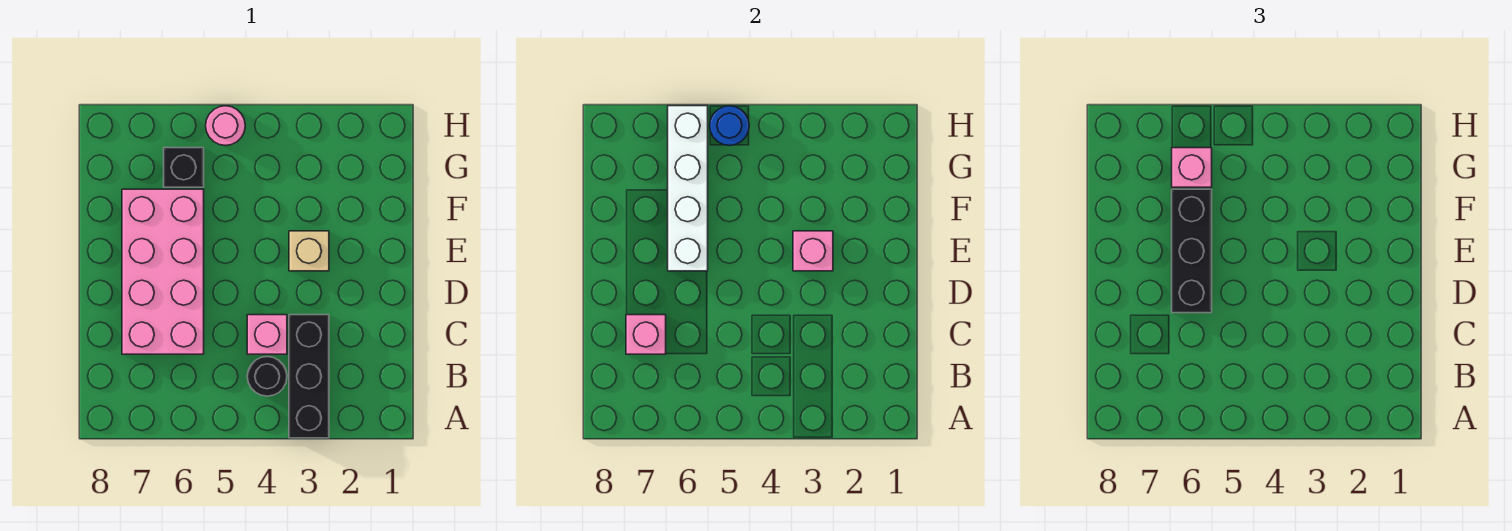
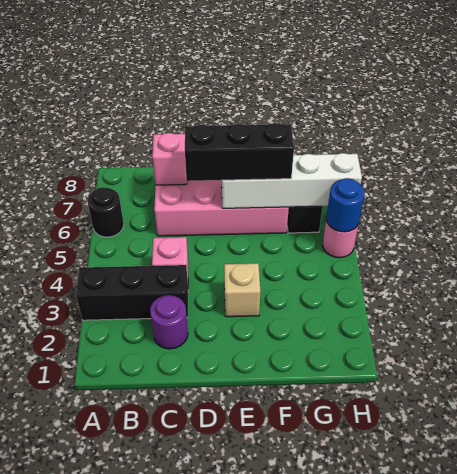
black round brick B4 level 1 -> black round brick A6 level 1
none -> purple round brick C2 level 1
pink brick E3 level 2 -> none
pink brick G6 level 3 -> none

